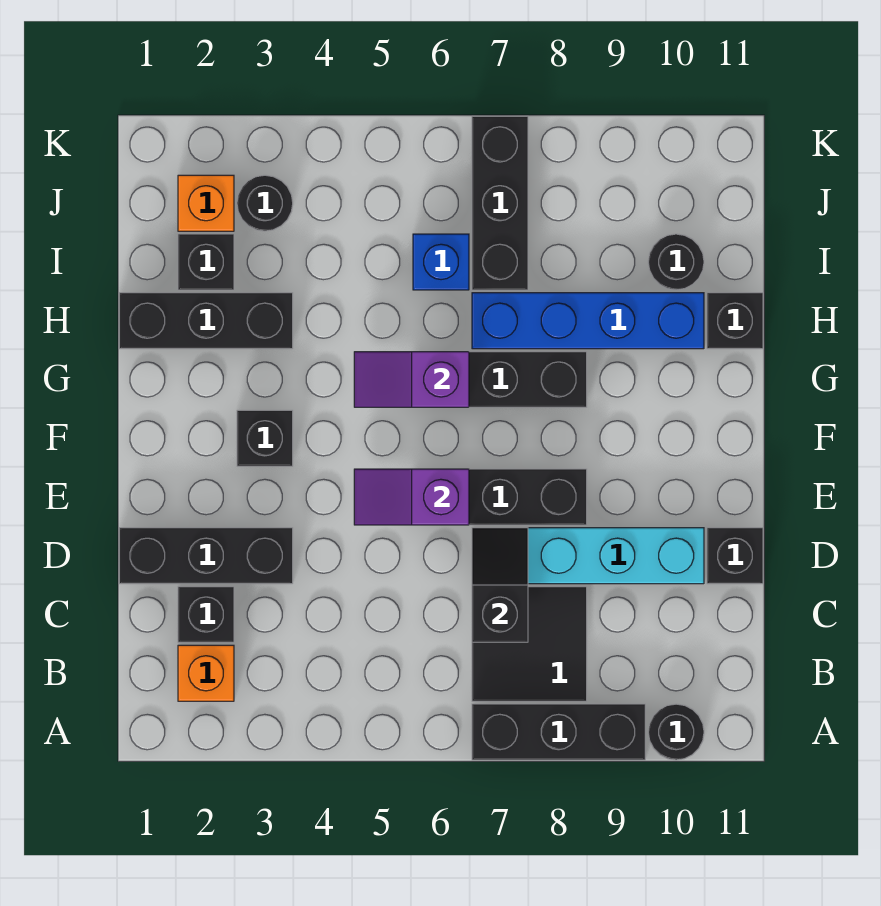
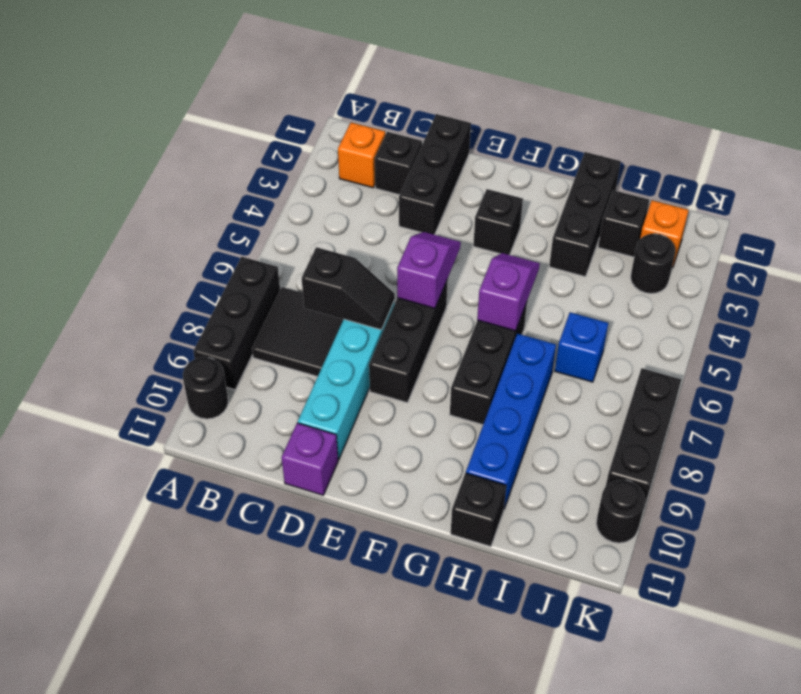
black brick D11 level 1 -> purple brick D11 level 1
black brick I7:K7 level 1 -> black brick K7:K9 level 1
black round brick I10 level 1 -> black round brick K10 level 1

